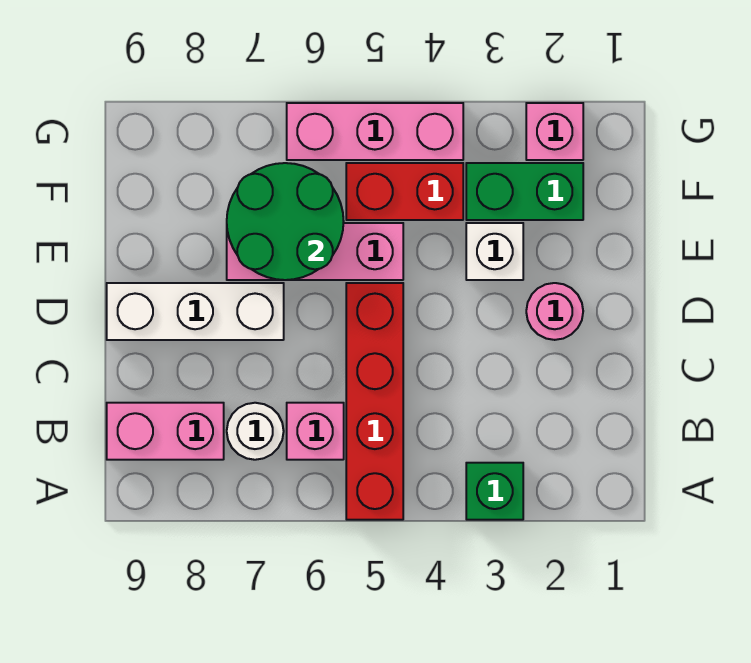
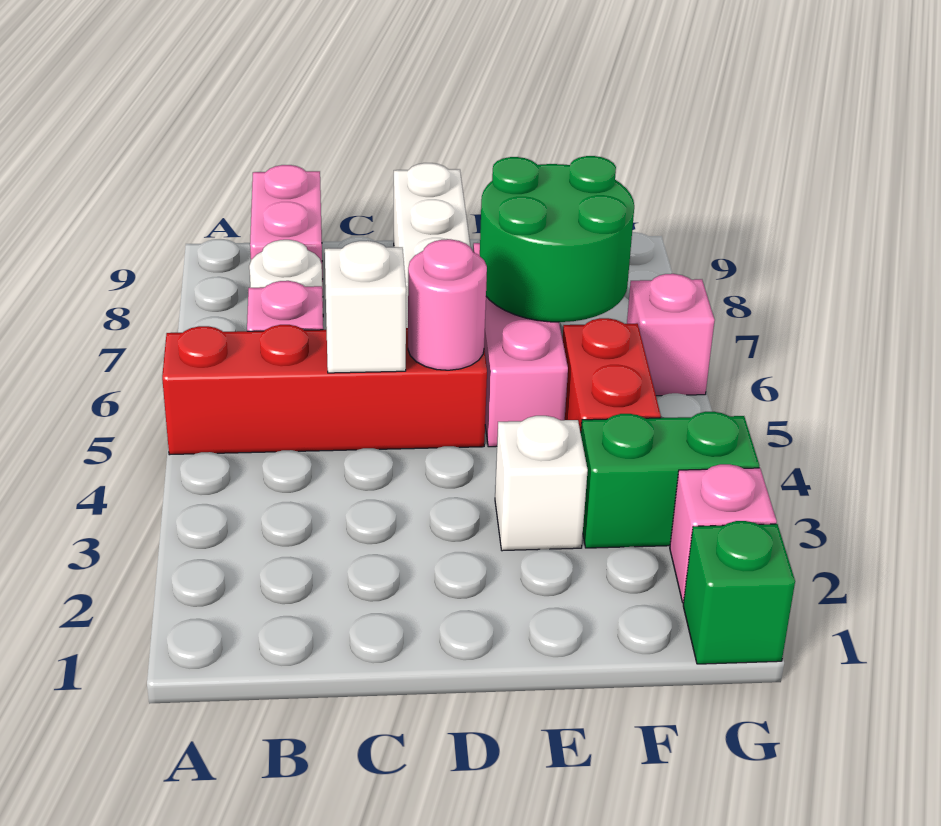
green brick A3 level 1 -> green brick G1 level 1
none -> white brick C5 level 2
pink round brick D2 level 1 -> pink round brick D5 level 2
green brick F2:F3 level 1 -> green brick F3:G3 level 1
pink brick G4:G6 level 1 -> pink brick G6 level 1

